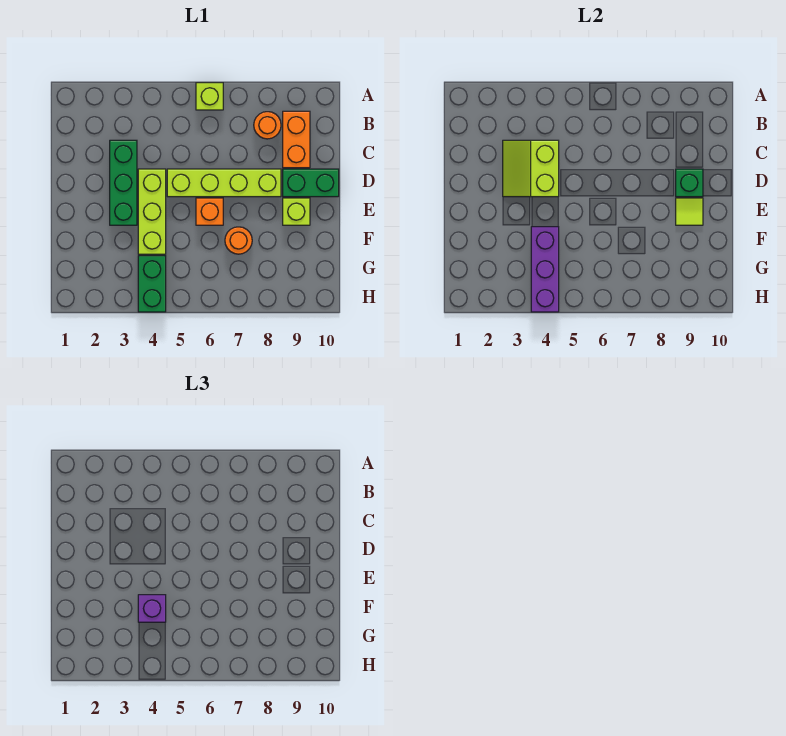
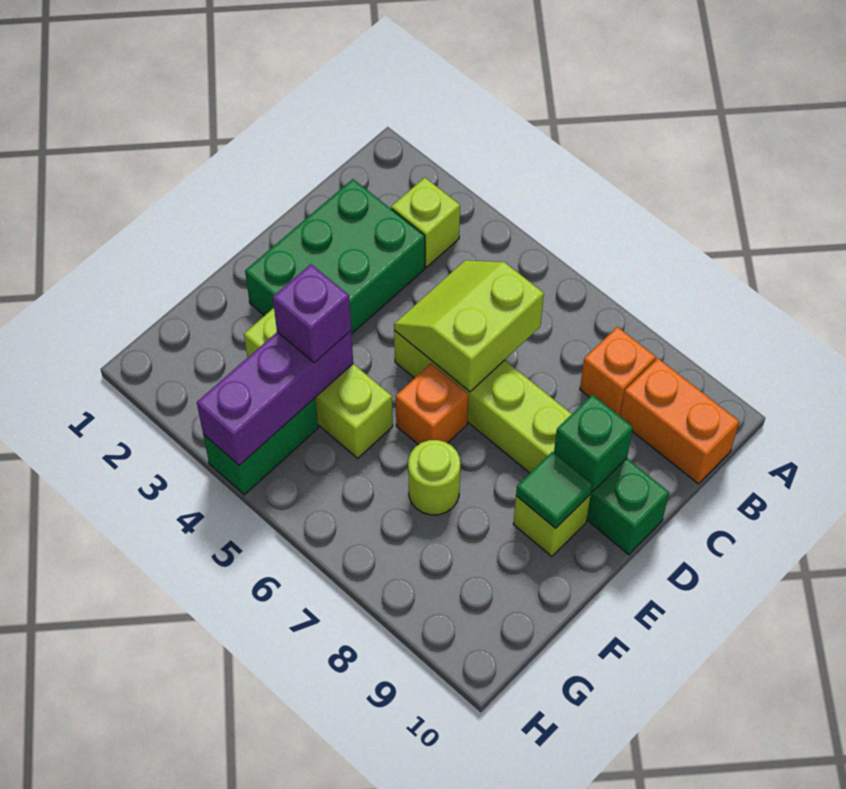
lime brick A6 level 1 -> lime brick B3 level 1
orange round brick B8 level 1 -> orange brick B8 level 1
orange brick B9:C9 level 1 -> orange brick B9:B10 level 1
green brick C3:E3 level 1 -> green brick C2:E3 level 1
lime slope C3:D4 level 2 top 4 -> lime slope C5:D6 level 2 top 6
lime brick D4:F4 level 1 -> lime brick F3:F5 level 1
lime tile E9 level 2 -> green tile E9 level 2
orange round brick F7 level 1 -> lime round brick F7 level 1

